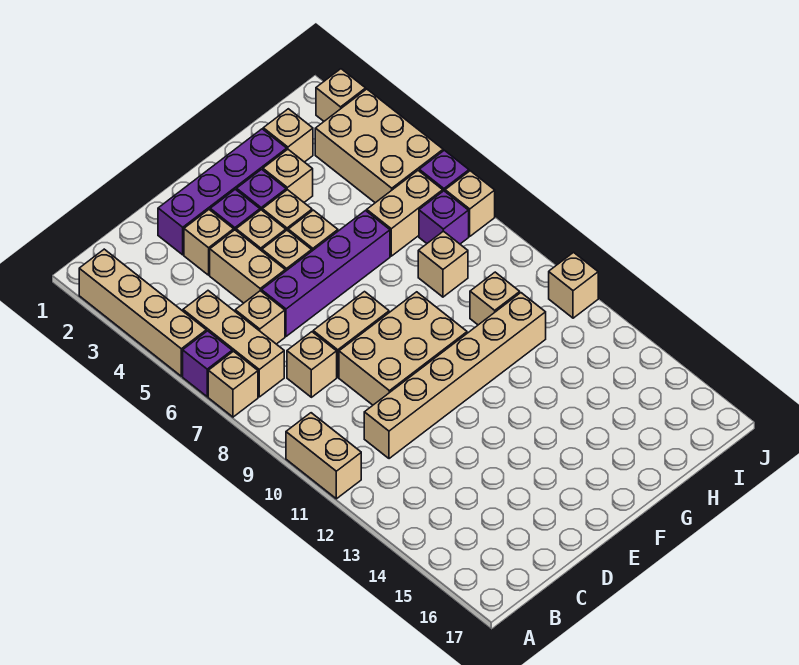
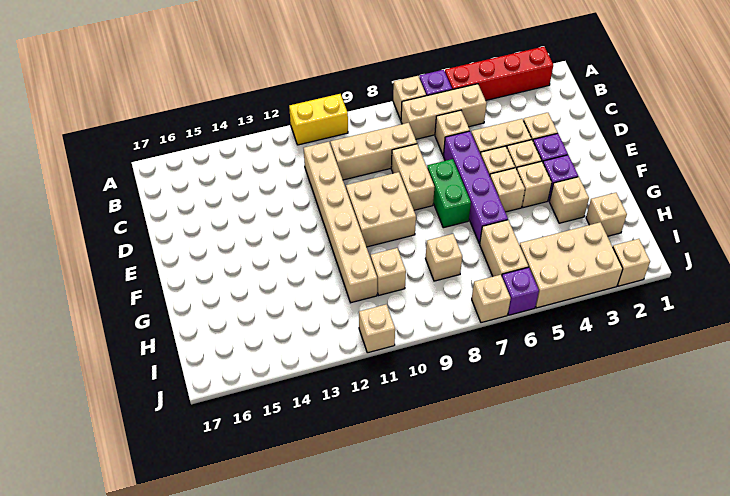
tan brick A2:A5 level 1 -> red brick A2:A5 level 1
tan brick A10:A11 level 1 -> yellow brick A10:A11 level 1
tan brick C8 level 1 -> tan brick C8:C10 level 1
purple brick D2:G2 level 1 -> none
tan brick D9:F10 level 1 -> tan brick E9:F10 level 1
none -> green brick E7:F7 level 1
purple brick I7 level 1 -> none

